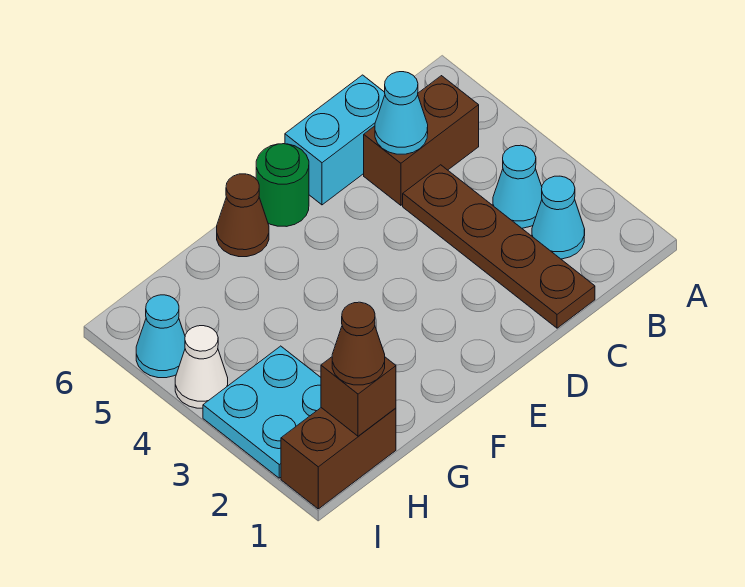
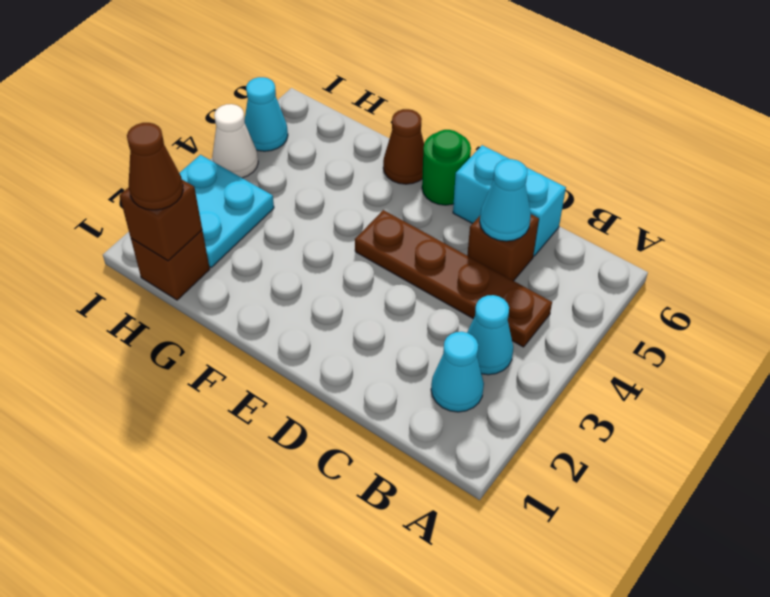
brown brick B5:C5 level 1 -> brown brick C5 level 1
brown plate C1:C4 level 1 -> brown plate B4:E4 level 1
brown brick H1:I1 level 1 -> brown brick H1 level 1

